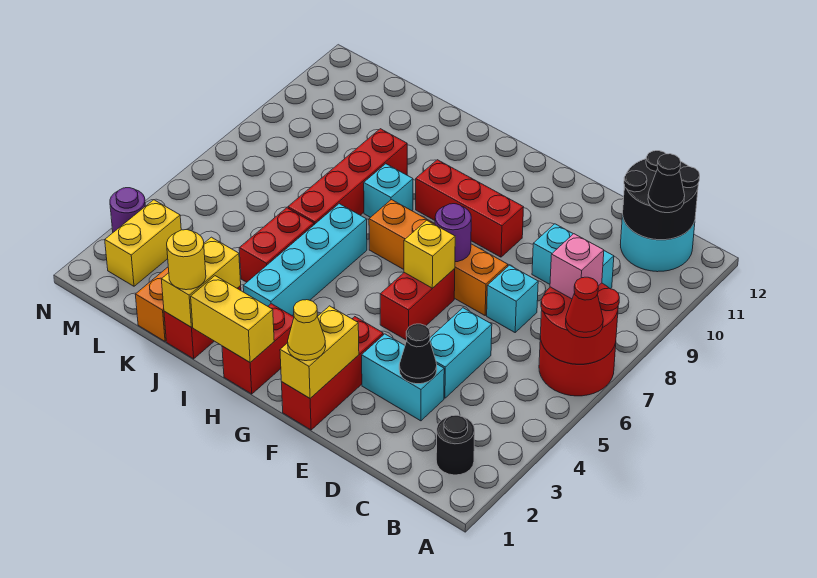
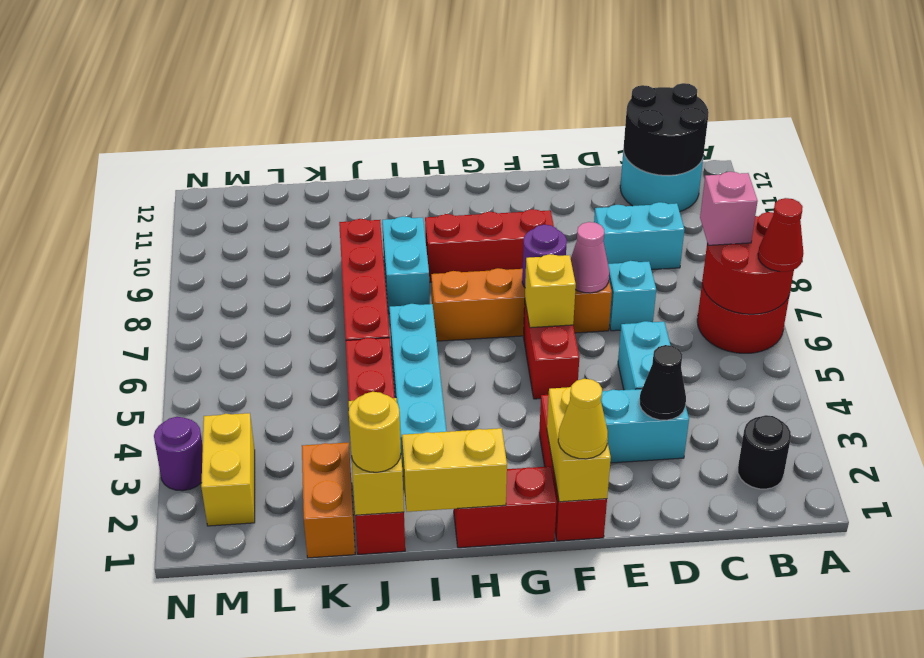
black cone B11 level 3 -> none
none -> pink cone E7 level 2
red brick H1:H2 level 1 -> red brick G1:H1 level 1
cyan brick I8 level 1 -> cyan brick I8:I9 level 1

